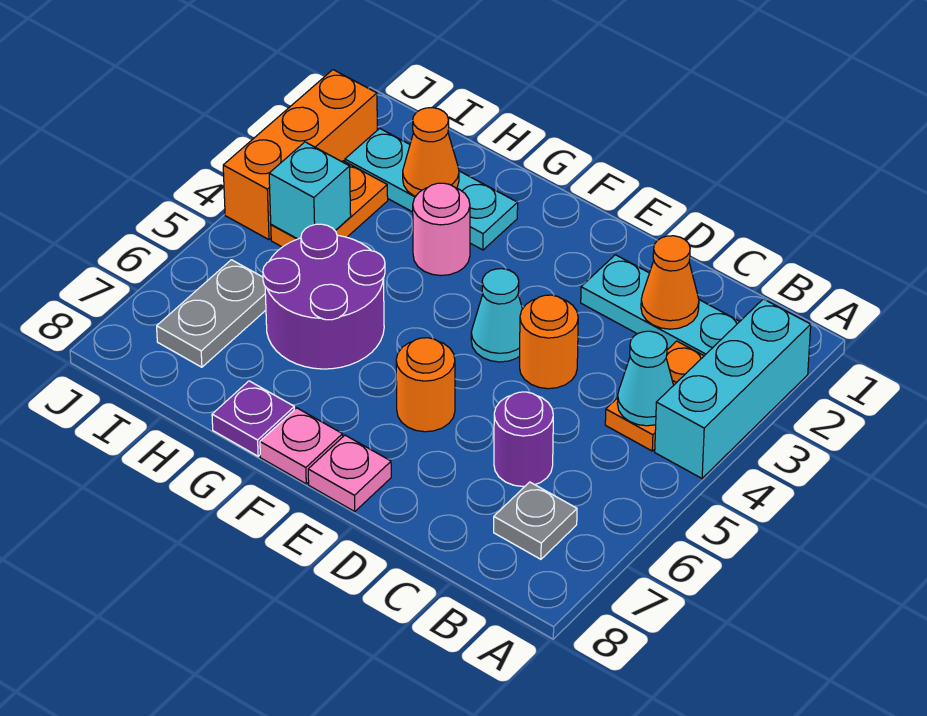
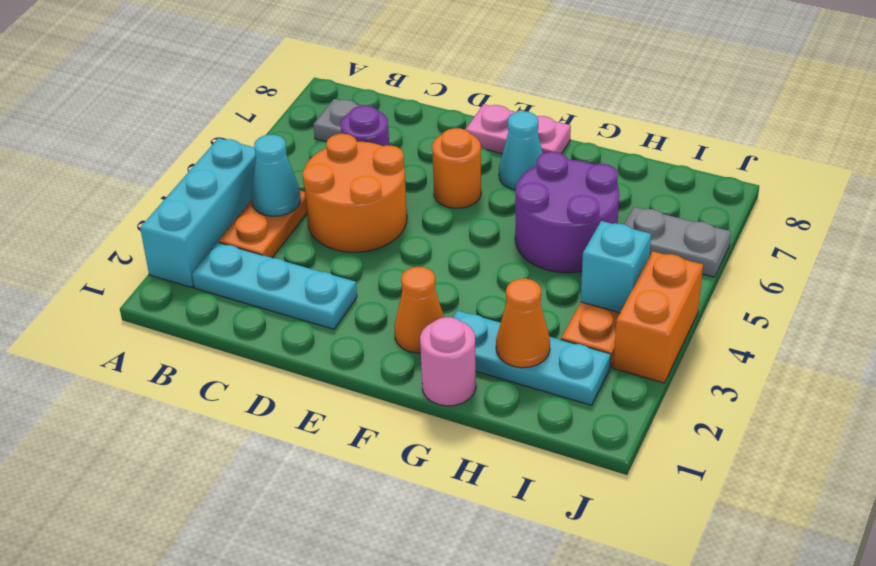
orange cone C2 level 2 -> orange cone F2 level 1
orange round brick D4 level 1 -> orange round brick C4:D5 level 1
cyan cone E4 level 1 -> cyan cone F7 level 1
pink round brick G3 level 1 -> pink round brick G1 level 1
purple plate G8 level 1 -> none
grey plate I6:I7 level 1 -> grey plate I6:J6 level 1
orange brick J2:J4 level 1 -> orange brick J3:J4 level 1

